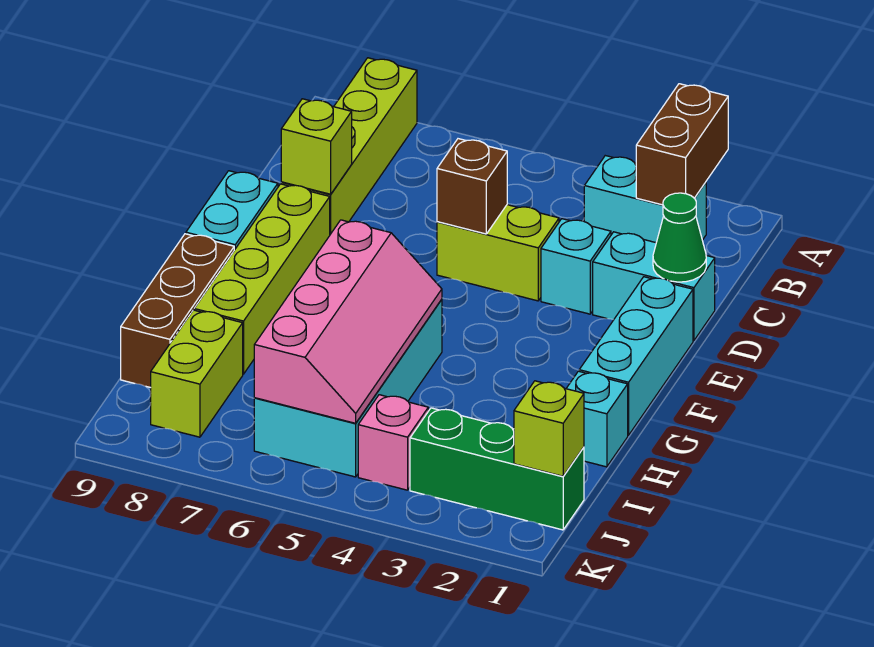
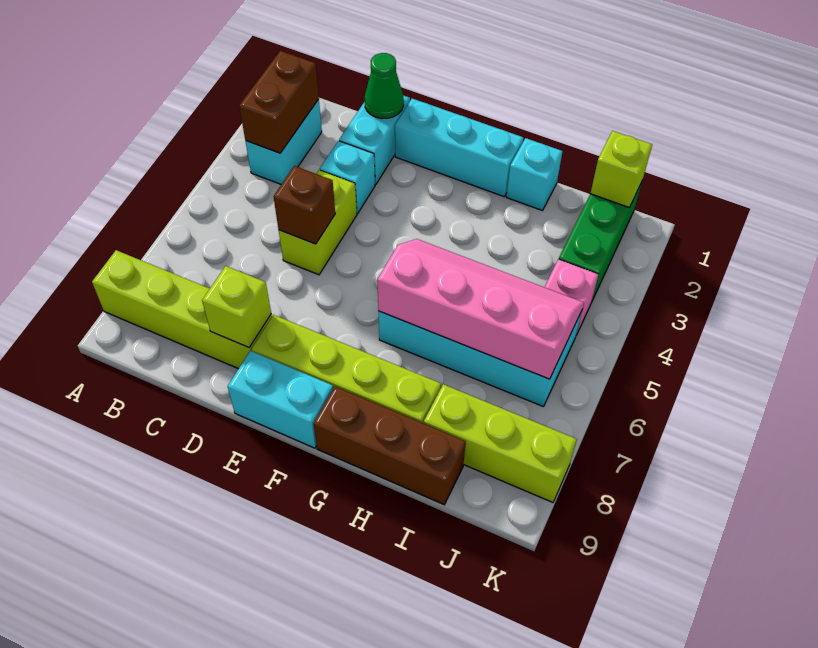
brown brick A2:B2 level 2 -> brown brick B2:B3 level 2
lime brick I8:J8 level 1 -> lime brick I8:K8 level 1

